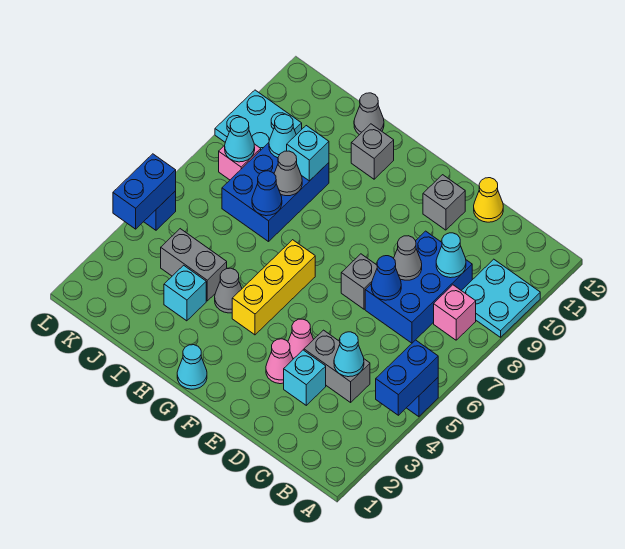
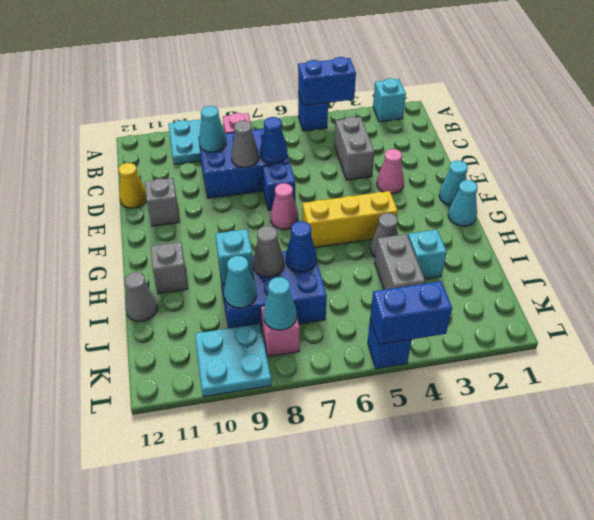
cyan cone C4 level 2 -> cyan cone F1 level 1
cyan brick D3 level 1 -> cyan brick A2 level 1
pink cone E4 level 1 -> pink cone F7 level 1
grey brick E7 level 1 -> blue brick E7 level 1

